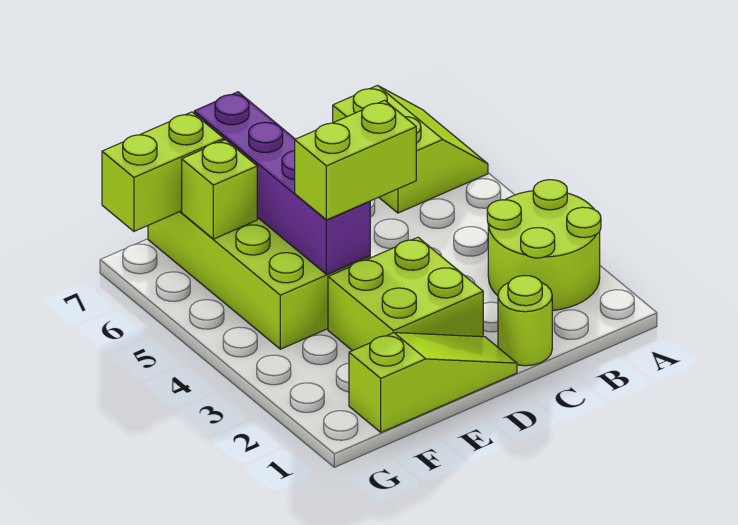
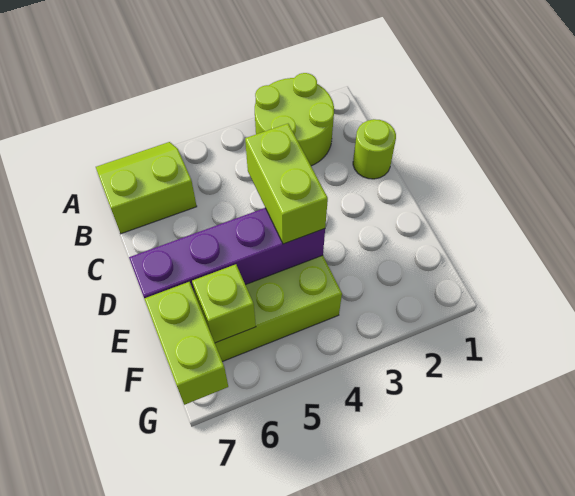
lime slope D1:F1 level 1 top F -> none
lime brick D2:E3 level 1 -> none

